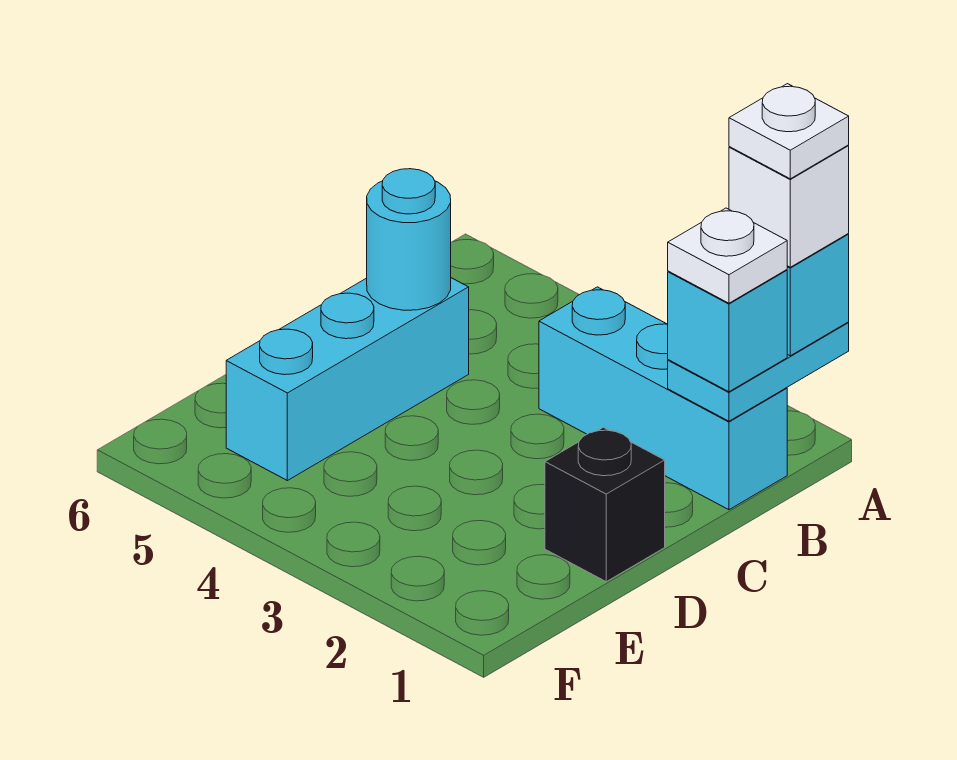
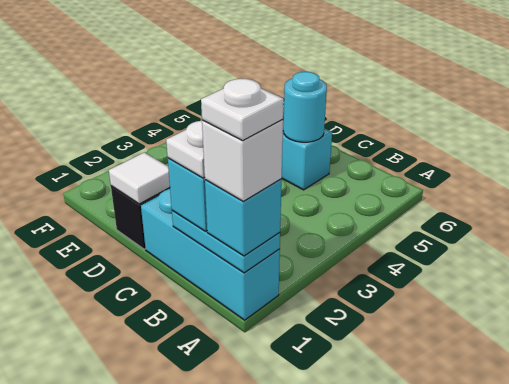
cyan brick B1:B3 level 1 -> cyan brick A1:C1 level 1
none -> white tile D1 level 2

